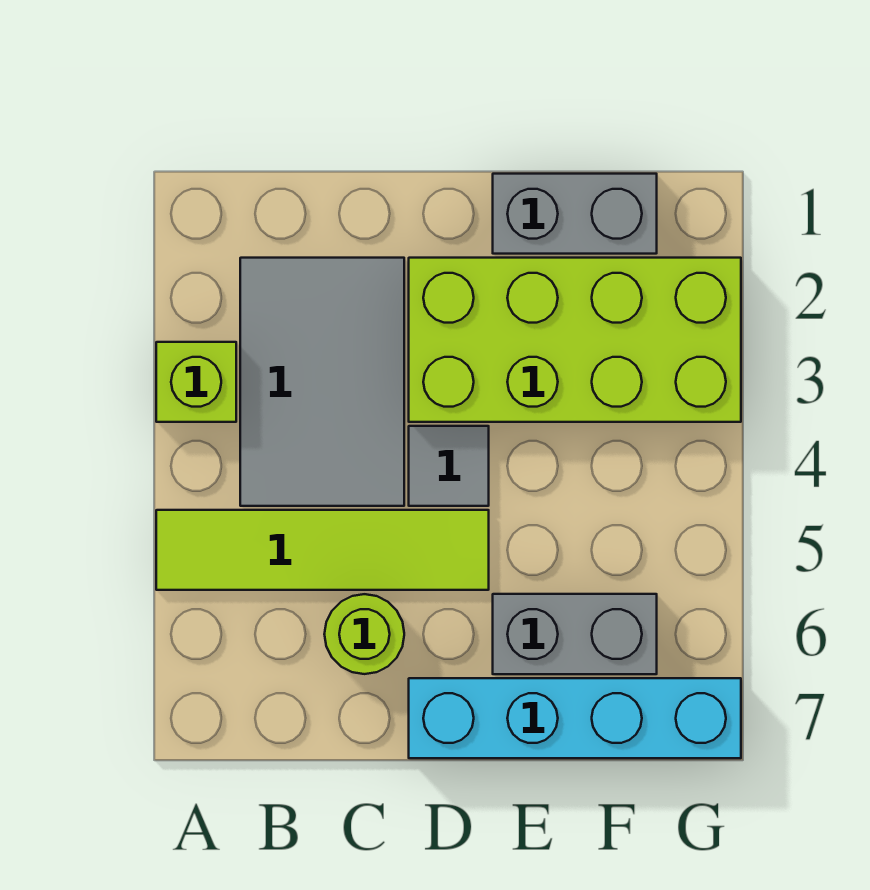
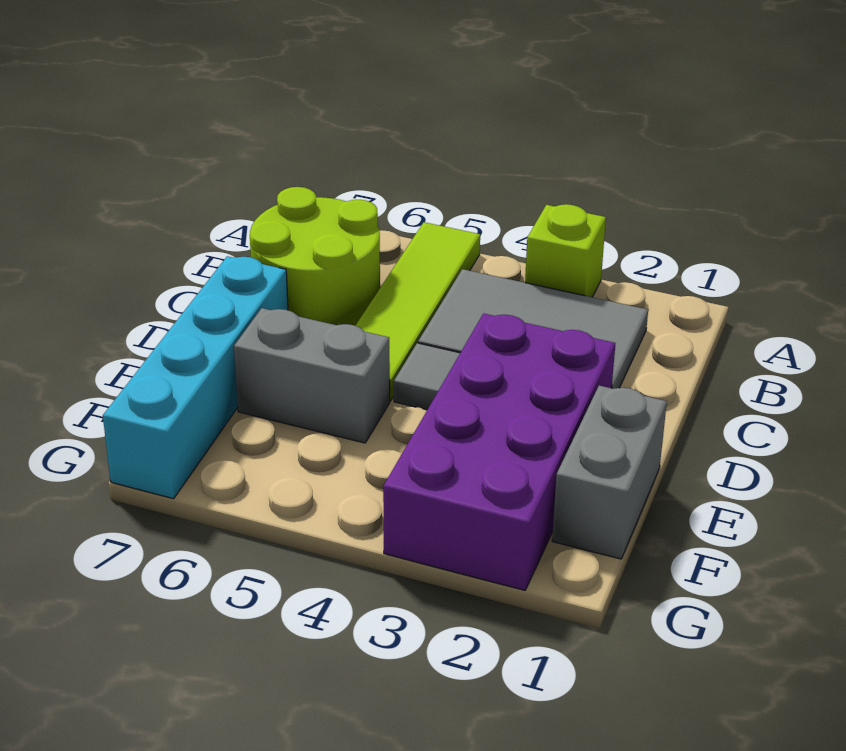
lime round brick C6 level 1 -> lime round brick B6:C7 level 1
lime brick D2:G3 level 1 -> purple brick D2:G3 level 1
grey brick E6:F6 level 1 -> grey brick E5:E6 level 1

